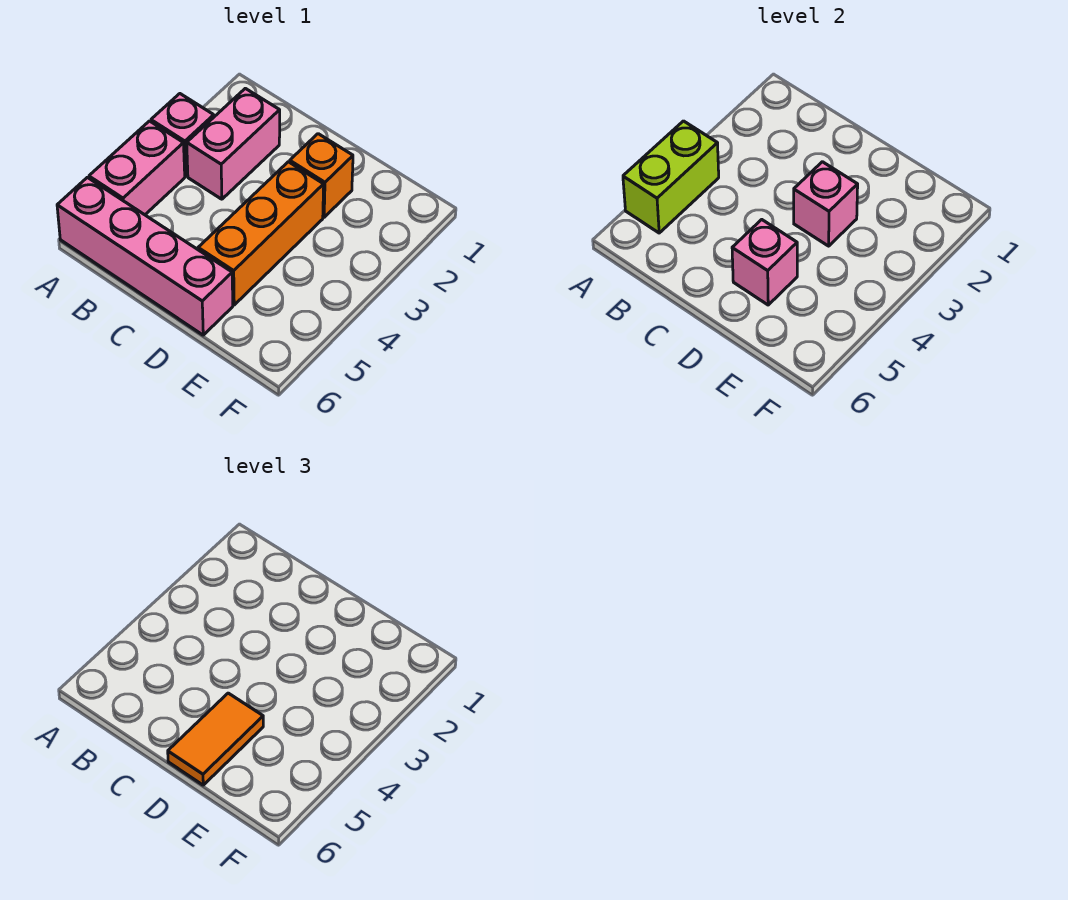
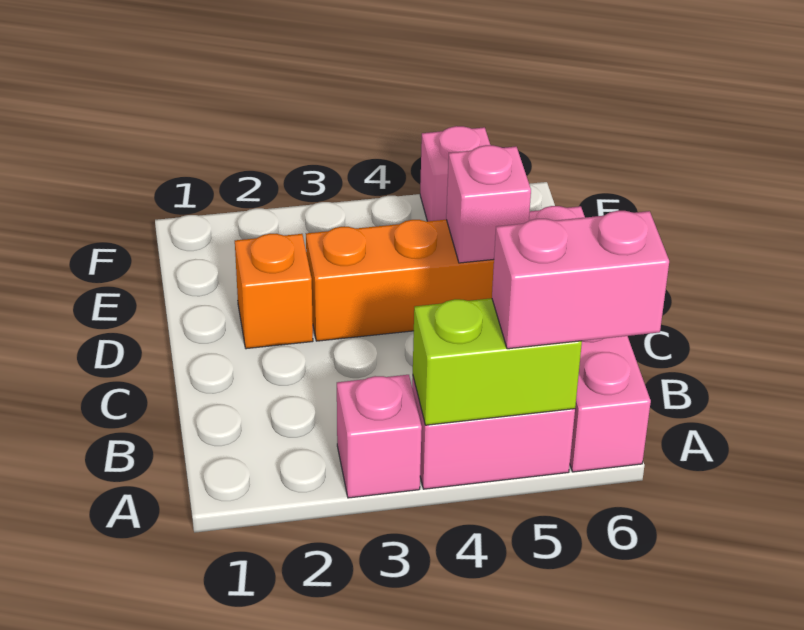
pink brick B2:B3 level 1 -> pink brick A5:A6 level 3
pink brick D3 level 2 -> pink brick F5 level 1
orange tile D5:D6 level 3 -> none

